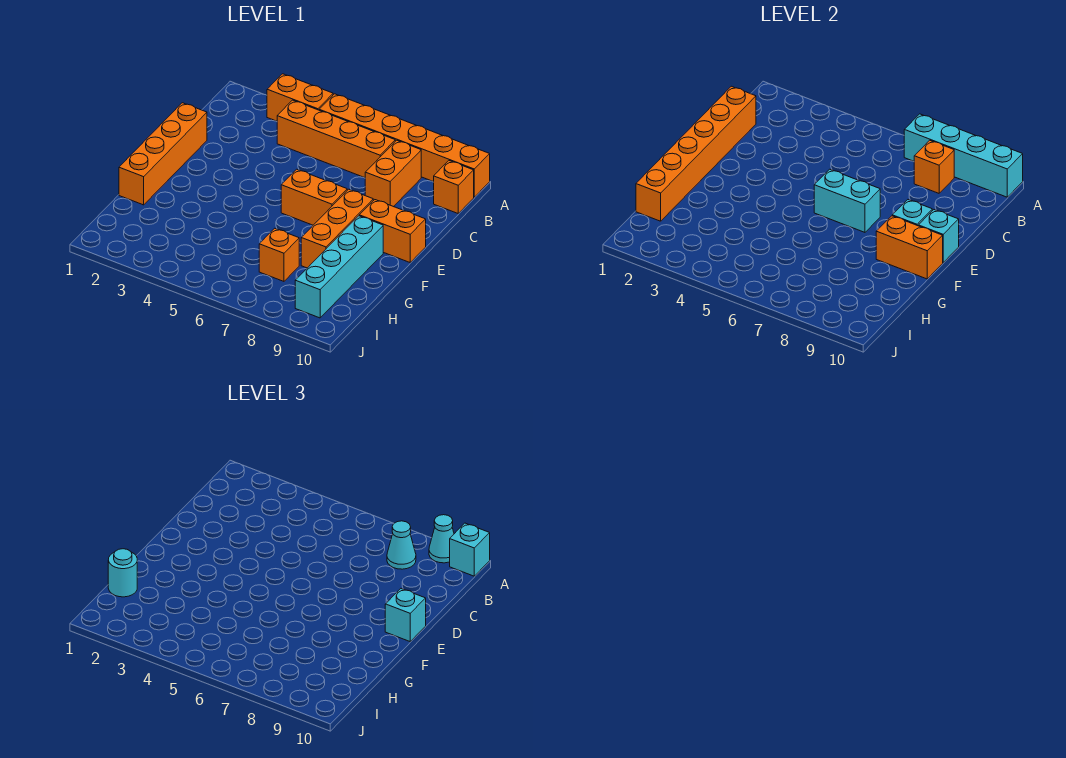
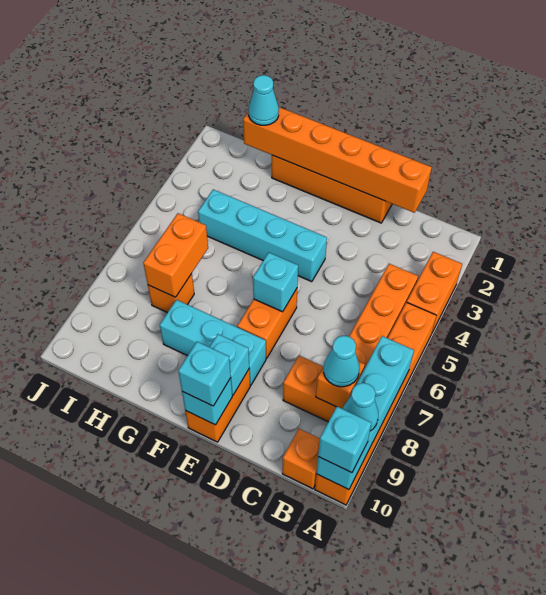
cyan brick E6:E7 level 2 -> cyan brick E6 level 2
orange brick E8:G8 level 1 -> cyan brick E8:G8 level 1
cyan brick F9:I9 level 1 -> cyan brick E4:H4 level 1
orange brick F9:F10 level 2 -> orange brick H6:H7 level 2
cyan round brick H1 level 3 -> cyan cone H1 level 3

